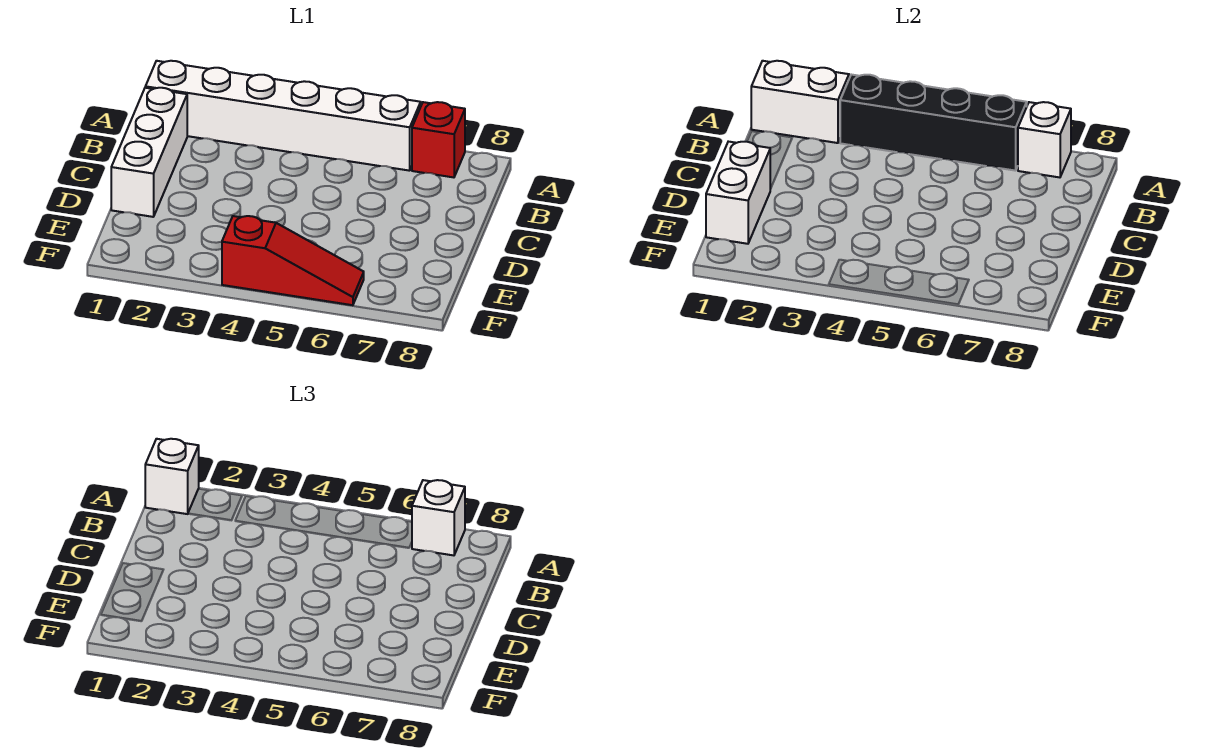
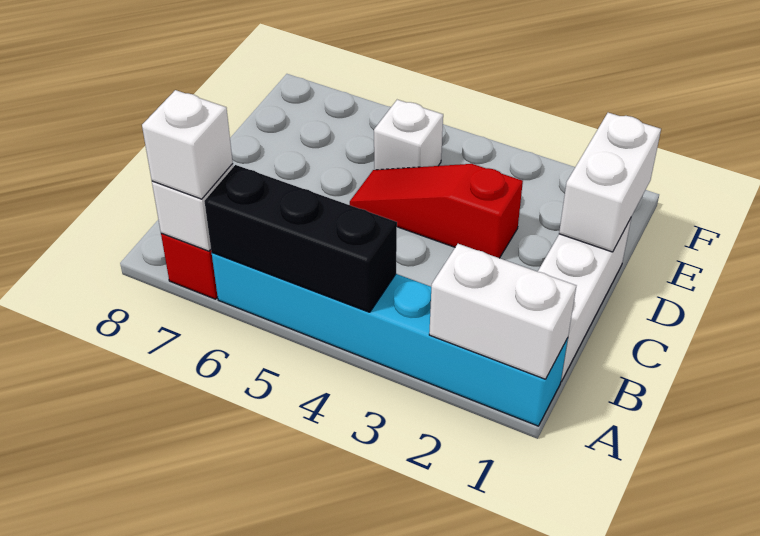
white brick A1:A6 level 1 -> cyan brick A1:A6 level 1
white brick A1 level 3 -> white brick E5 level 1
black brick A3:A6 level 2 -> black brick A4:A6 level 2
red slope F4:F6 level 1 top 4 -> red slope D3:D5 level 1 top 3

